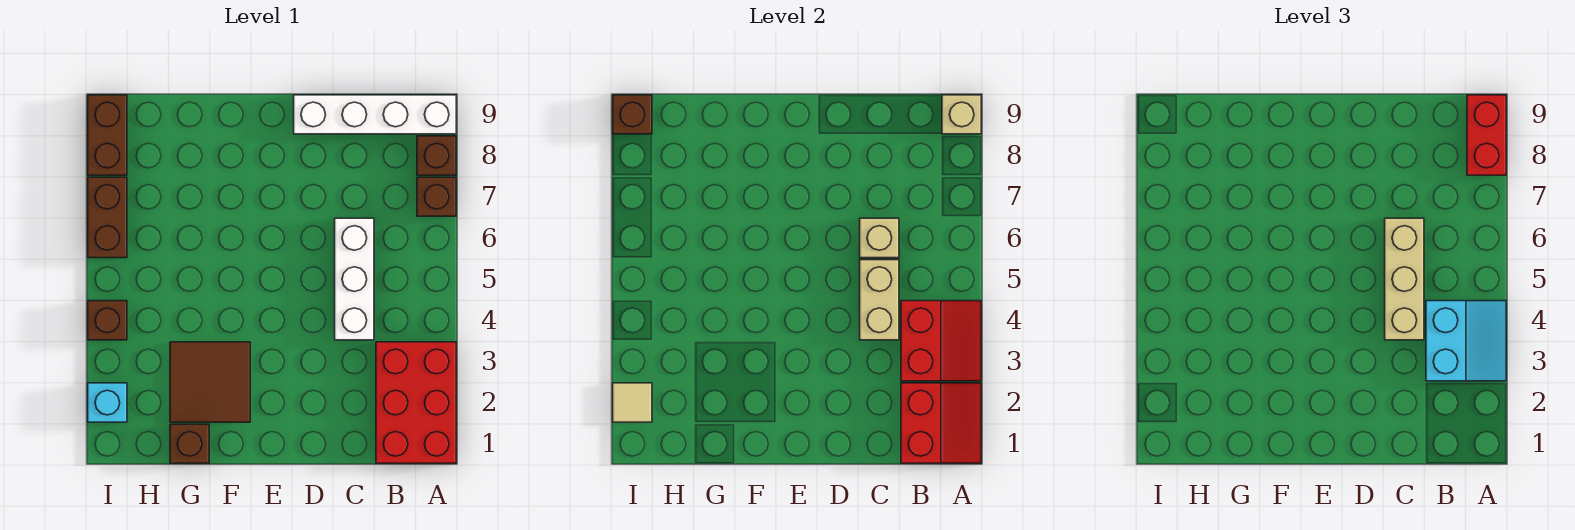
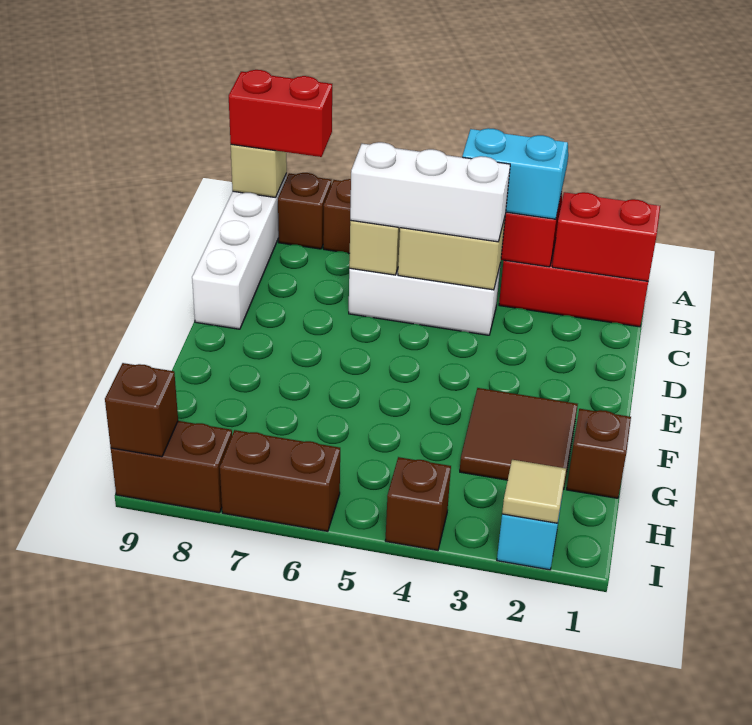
tan brick C4:C6 level 3 -> white brick C4:C6 level 3

